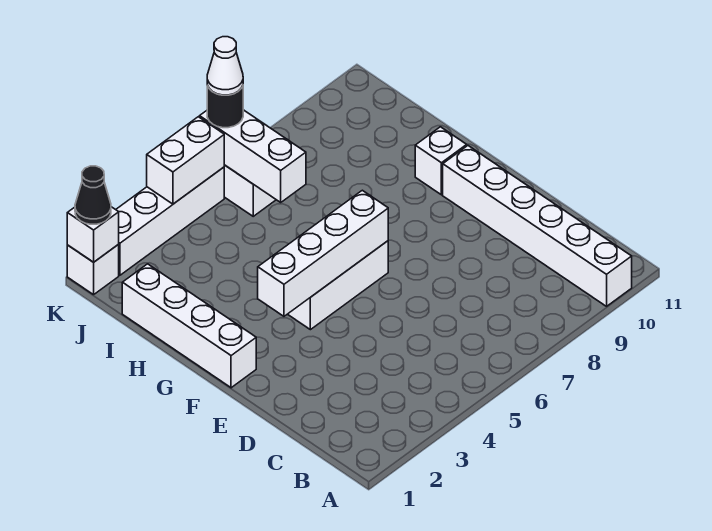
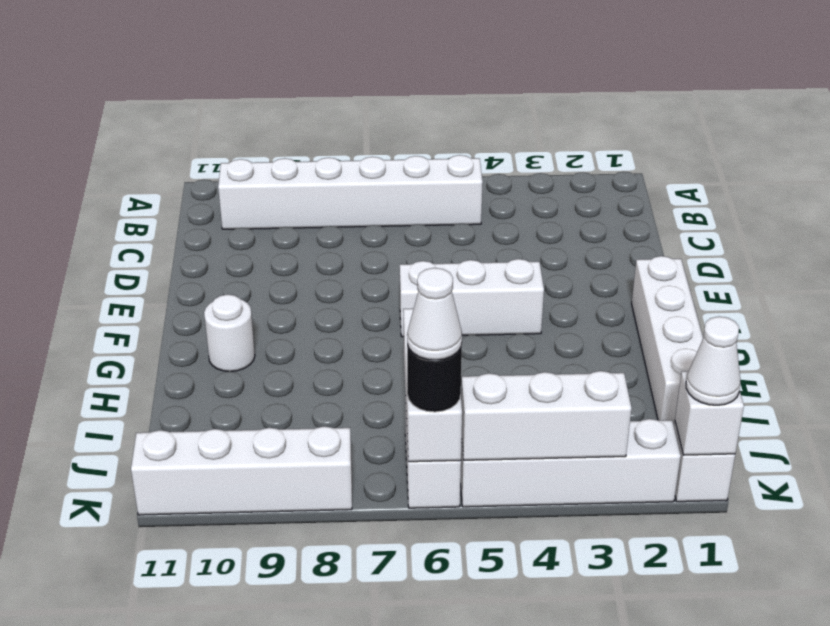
white brick A10:F10 level 1 -> white brick B5:B10 level 1
white brick F3:F6 level 2 -> white brick K8:K11 level 1
white brick G10 level 1 -> white round brick G10 level 1
black cone K1 level 3 -> white cone K1 level 3
white brick K4:K5 level 2 -> white brick K3:K5 level 2

